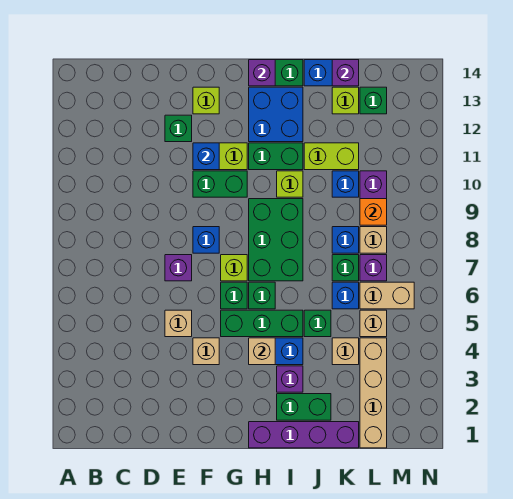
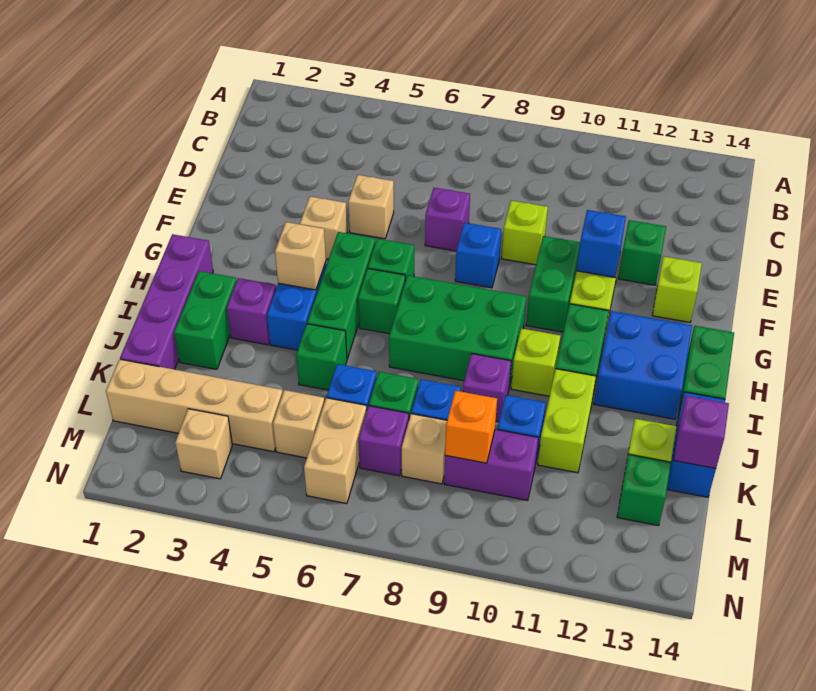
lime brick G7 level 1 -> lime brick E9 level 1
purple brick H14 level 2 -> purple brick J9 level 1
tan brick K4 level 1 -> tan brick M3 level 1

